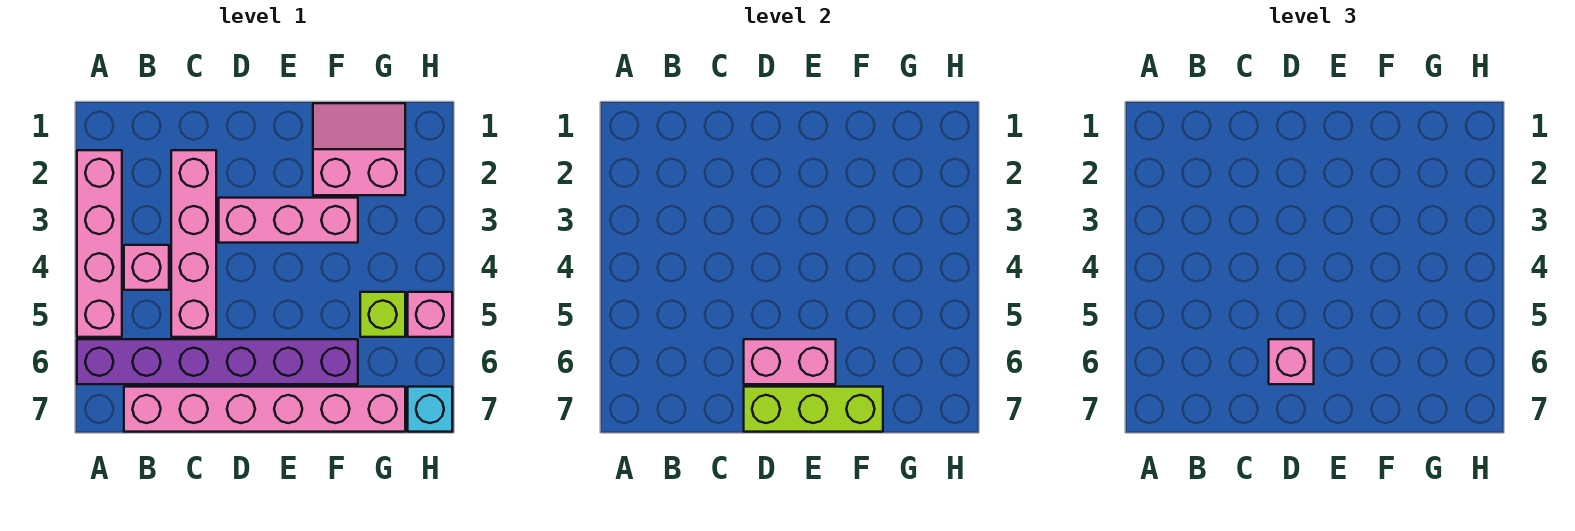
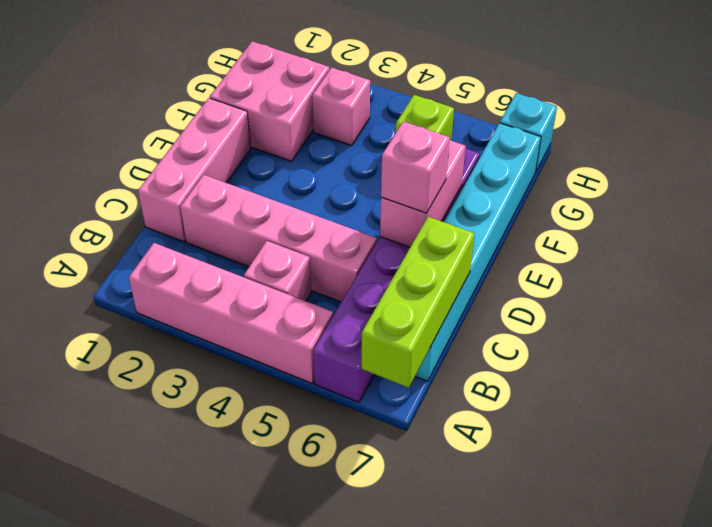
pink brick B7:G7 level 1 -> cyan brick B7:G7 level 1
pink brick D3:F3 level 1 -> pink brick C1:E1 level 1
lime brick D7:F7 level 2 -> lime brick A7:C7 level 2
pink slope F1:G2 level 1 top 2 -> pink brick F1:G2 level 1
pink brick H5 level 1 -> pink brick G3 level 1

